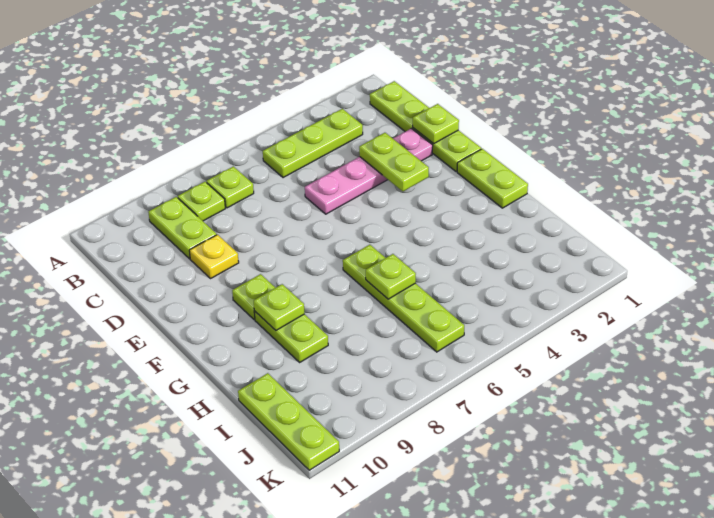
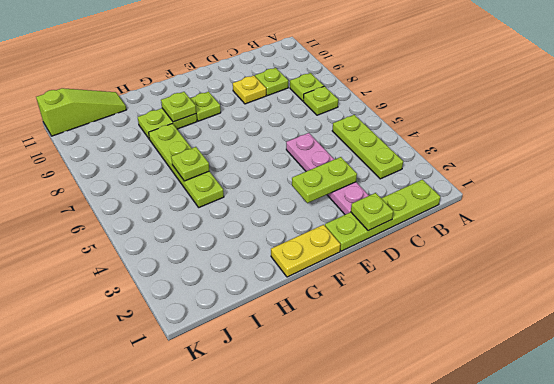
lime plate B9:C9 level 1 -> lime plate C9 level 1
lime plate F1:G1 level 1 -> yellow plate F1:G1 level 1
lime plate G6:J6 level 1 -> lime plate H5:H8 level 1
lime plate I11:K11 level 1 -> lime slope I11:K11 level 1 top K

